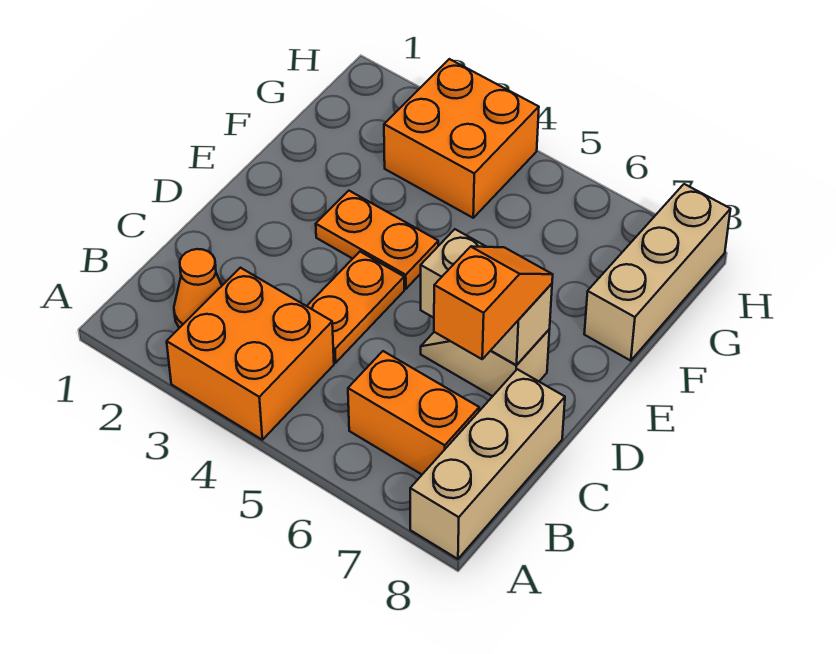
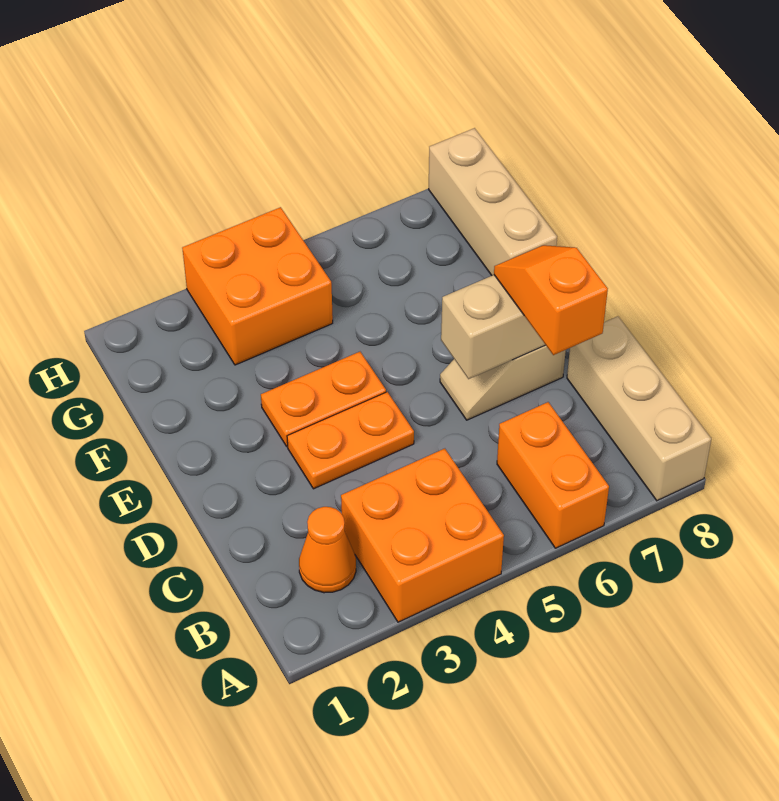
orange brick B6:B7 level 1 -> orange brick A6:B6 level 1
orange plate C4:D4 level 1 -> orange plate D3:D4 level 1

